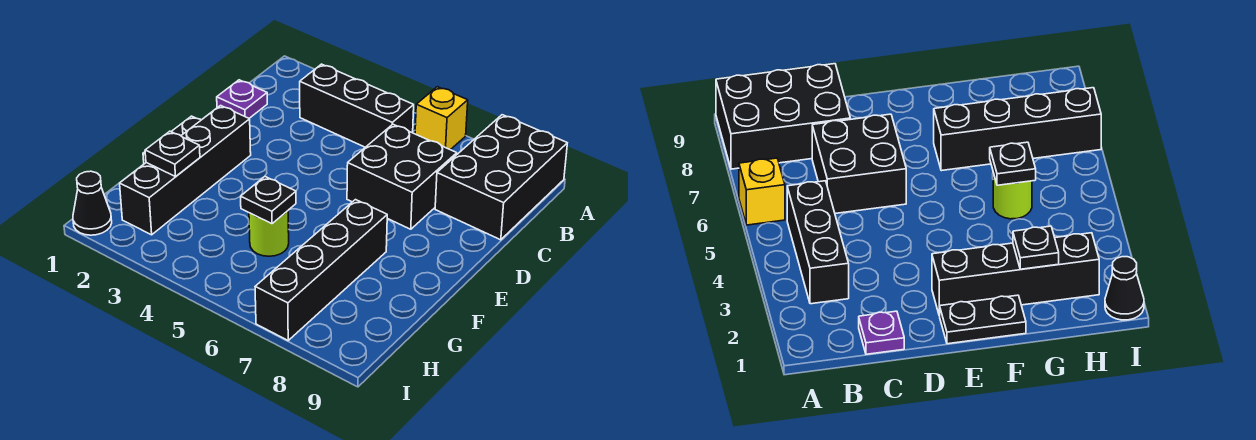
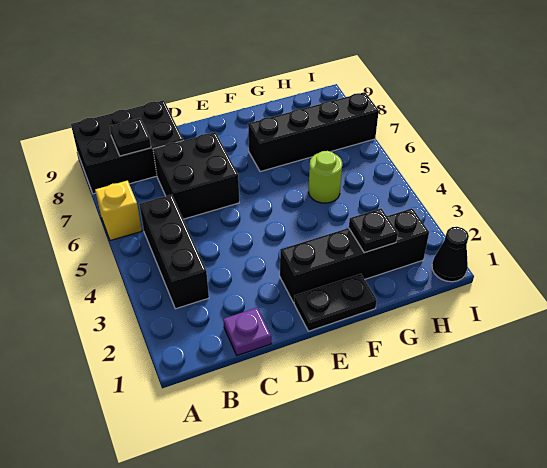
black plate G5 level 2 -> black plate B8 level 2

